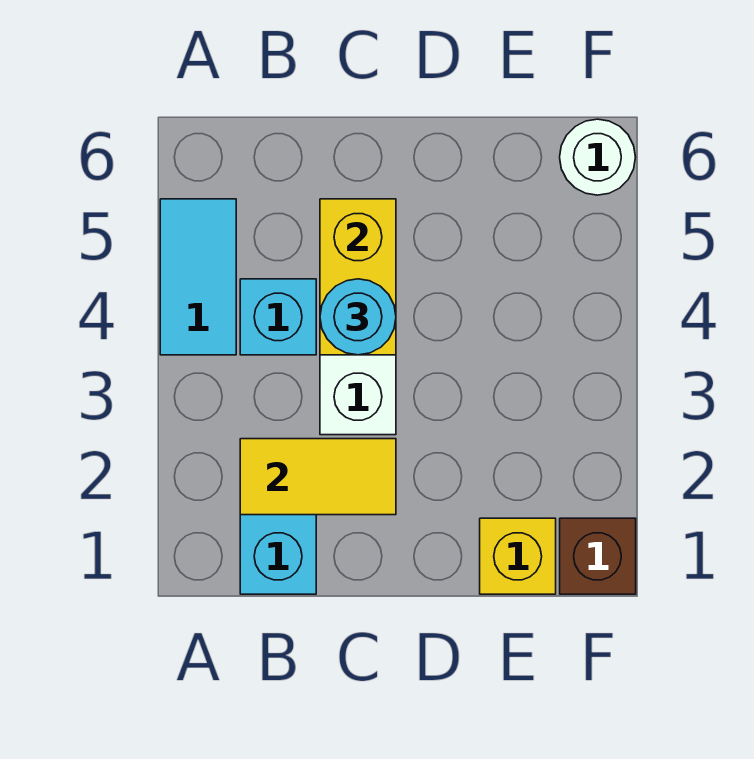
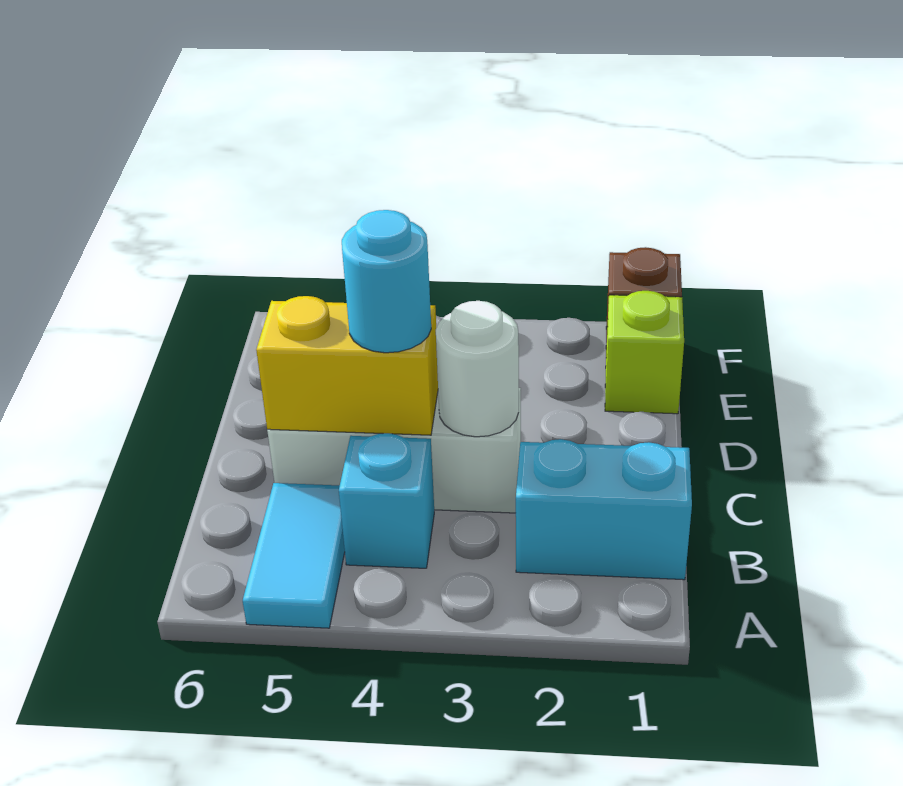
cyan tile A4:A5 level 1 -> cyan tile A5:B5 level 1
yellow tile B2:C2 level 2 -> none
yellow brick E1 level 1 -> lime brick E1 level 1
white round brick F6 level 1 -> white round brick C3 level 2

